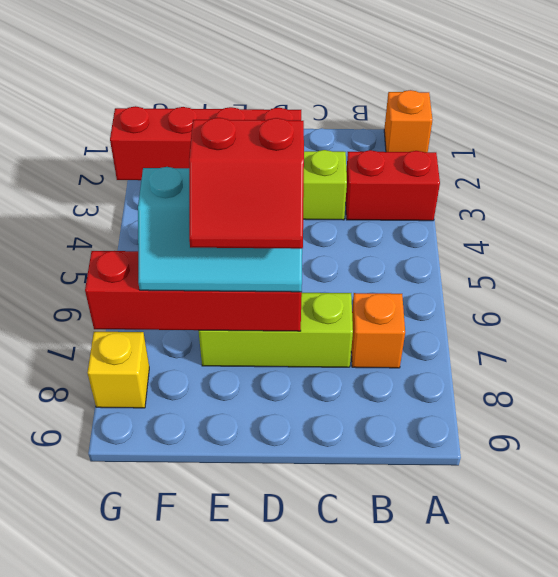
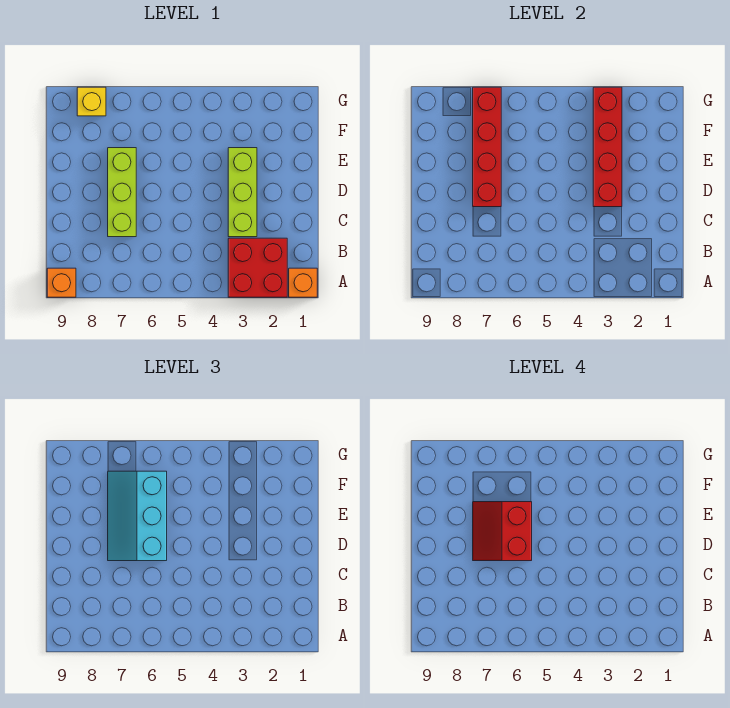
red brick A3:B3 level 1 -> red brick A2:B3 level 1
orange brick B7 level 1 -> orange brick A9 level 1

